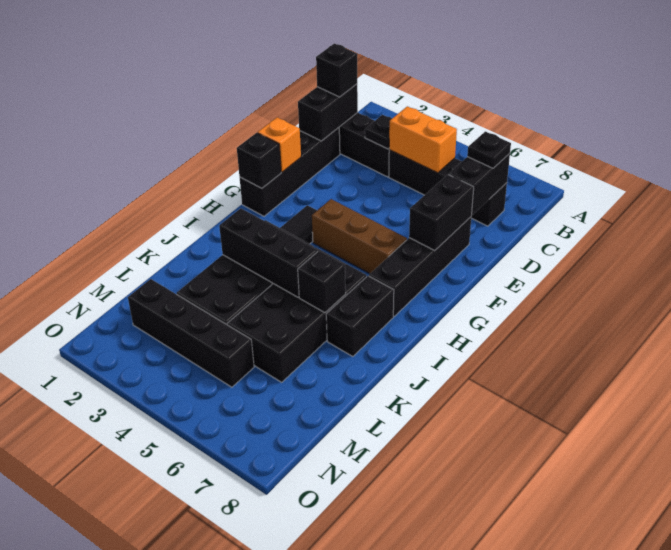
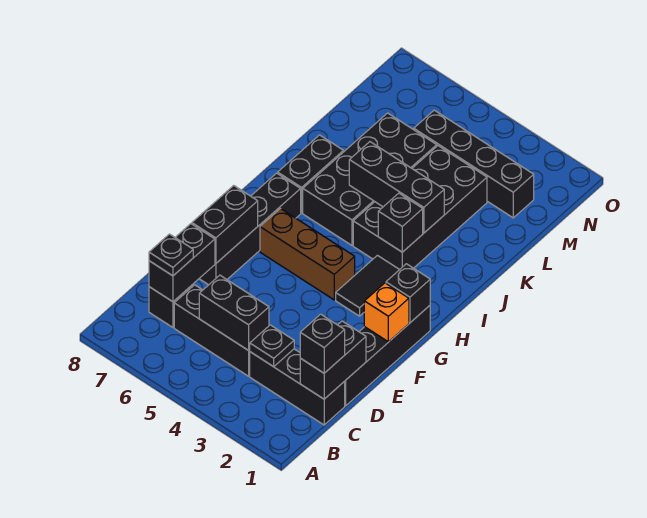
orange brick C4:C5 level 2 -> black brick C4:C5 level 2
black brick J6 level 2 -> black brick I3 level 2

